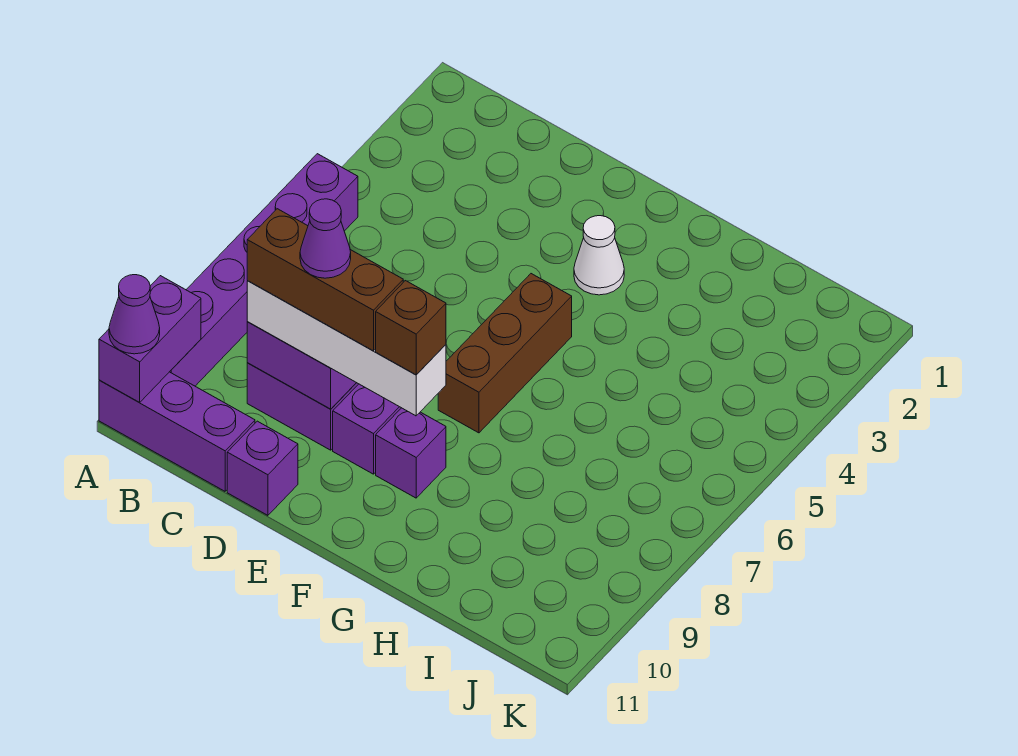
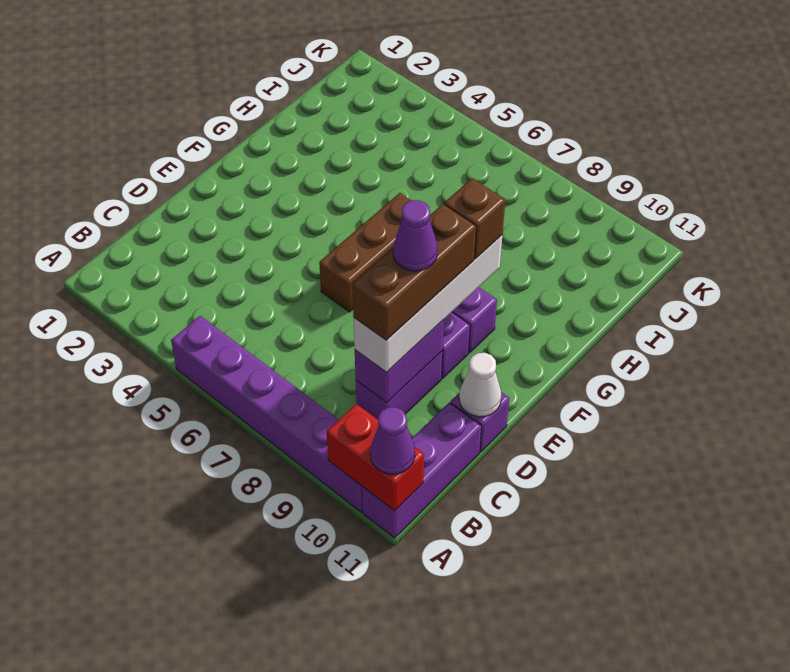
purple brick A10:A11 level 2 -> red brick A10:A11 level 2
white cone F3 level 1 -> white cone D11 level 2
brown brick F5:F7 level 1 -> brown brick E6:G6 level 1

